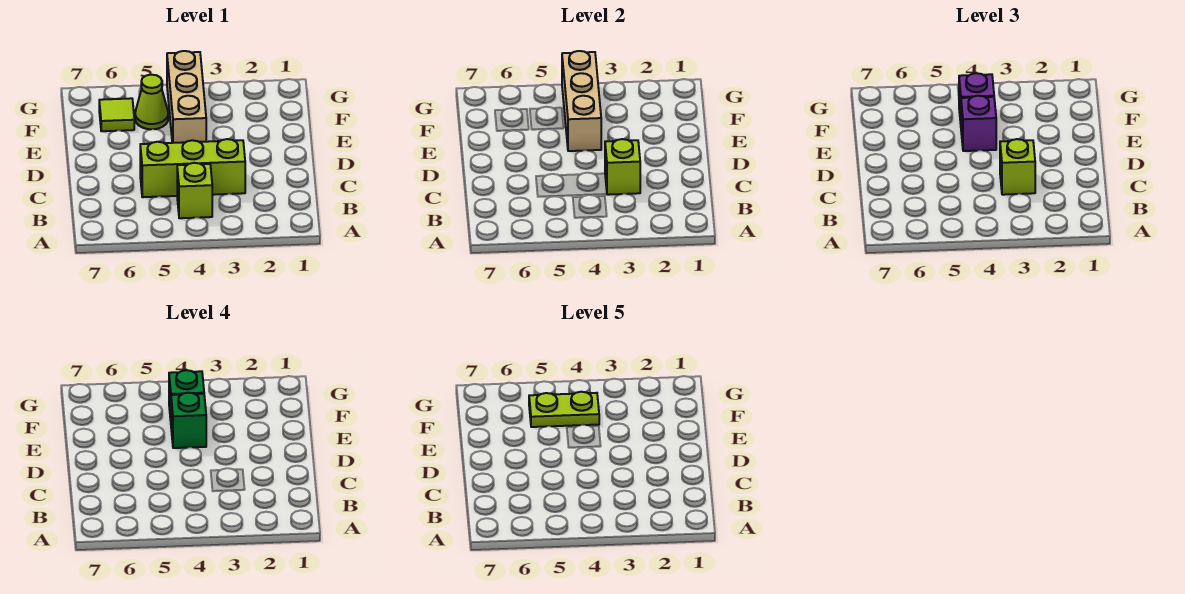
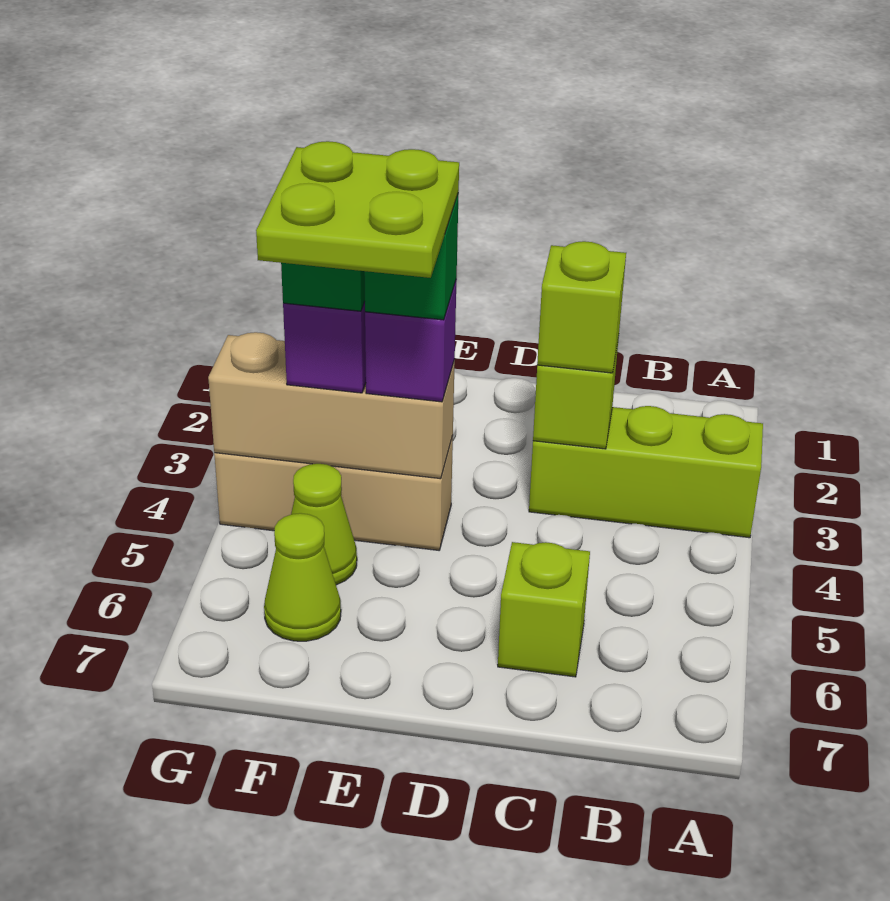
lime brick B4 level 1 -> lime brick C6 level 1
lime brick C3:C5 level 1 -> lime brick A3:C3 level 1
lime plate F4:F5 level 5 -> lime plate E4:F5 level 5
lime tile F6 level 1 -> lime cone F6 level 1

